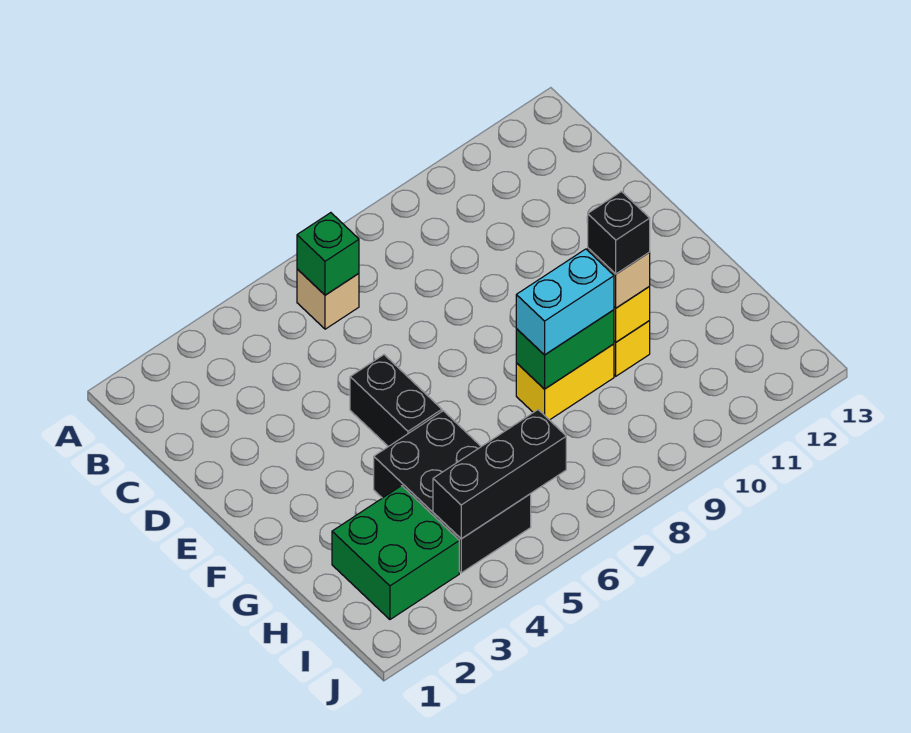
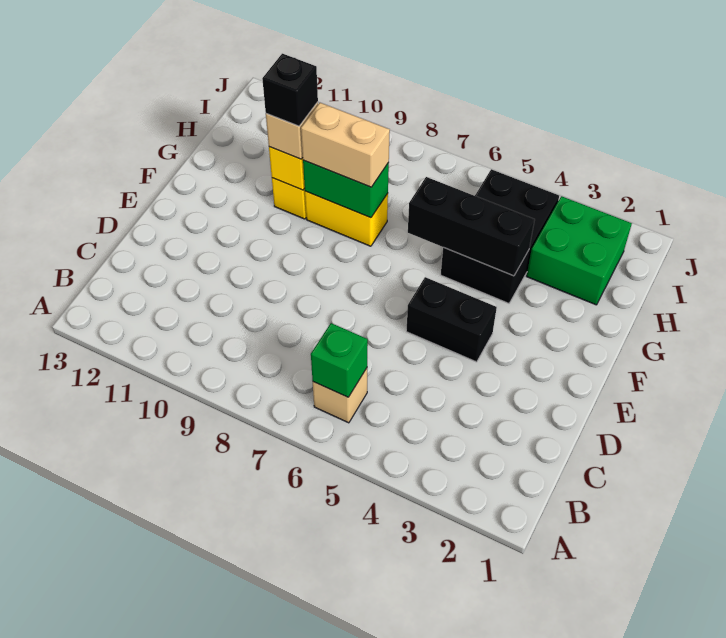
black brick E5:F5 level 1 -> black brick E4:E5 level 1
cyan brick G8:G9 level 3 -> tan brick G8:G9 level 3
black brick I4:I6 level 2 -> black brick G4:G6 level 2

